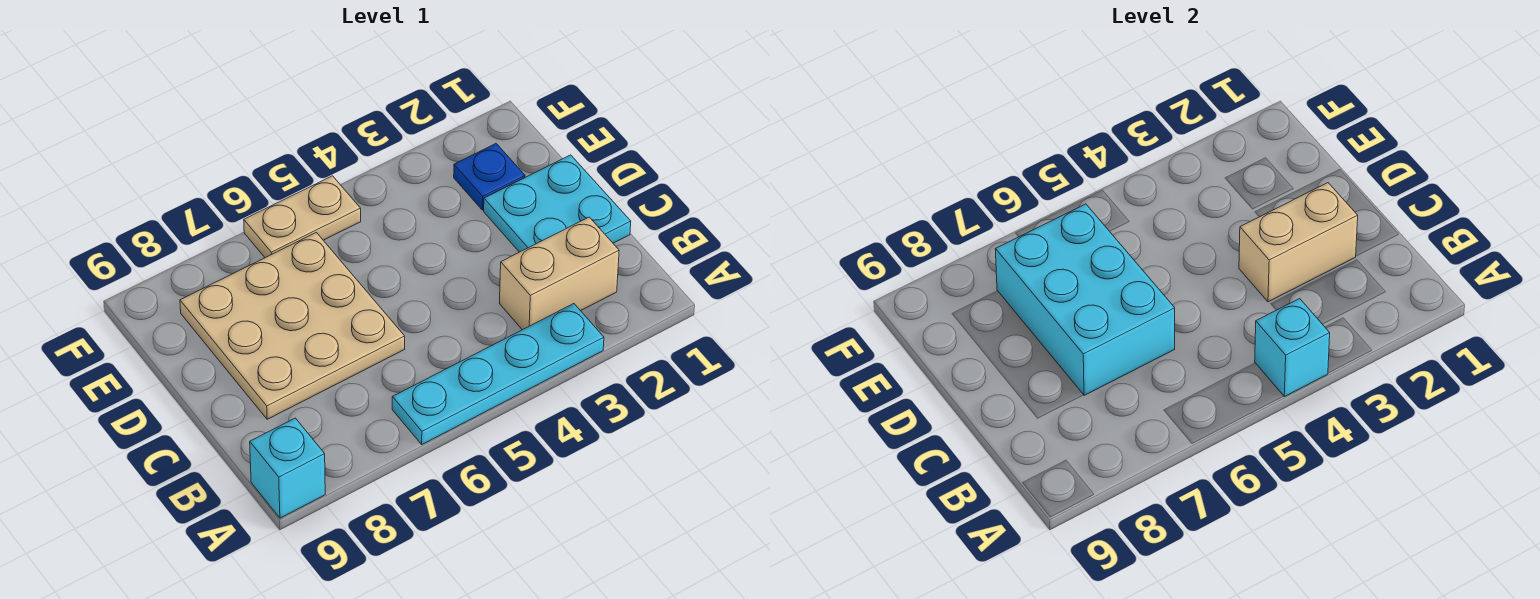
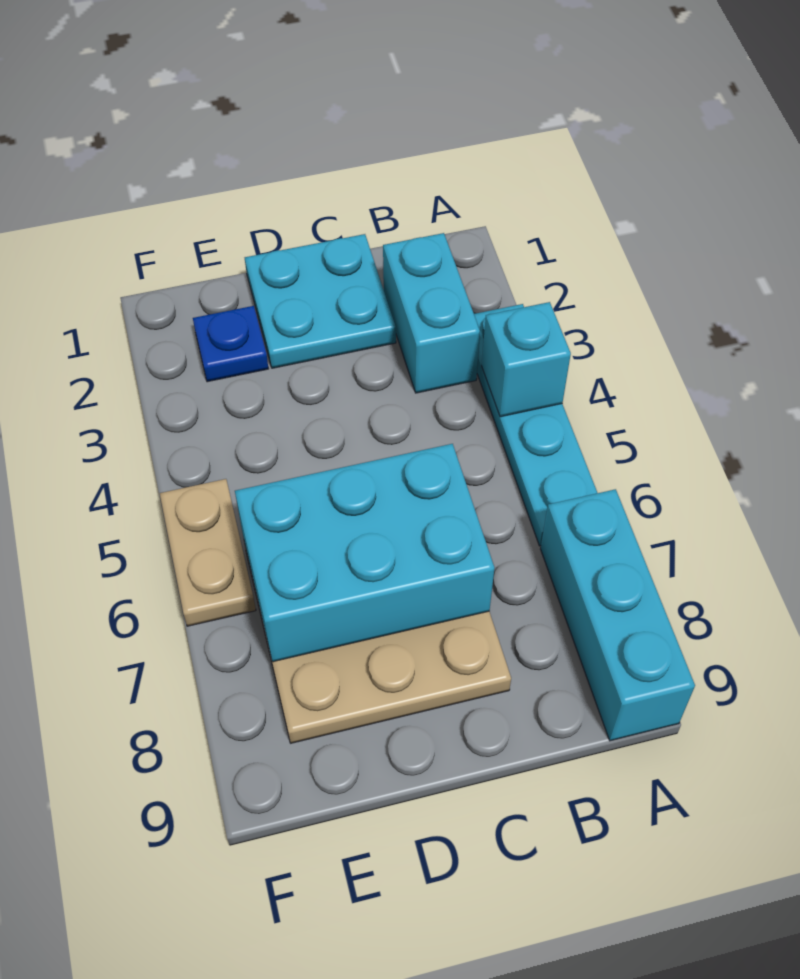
cyan brick A9 level 1 -> cyan brick A7:A9 level 1
tan brick B2:B3 level 1 -> cyan brick B2:B3 level 1
tan brick C2:C3 level 2 -> none

